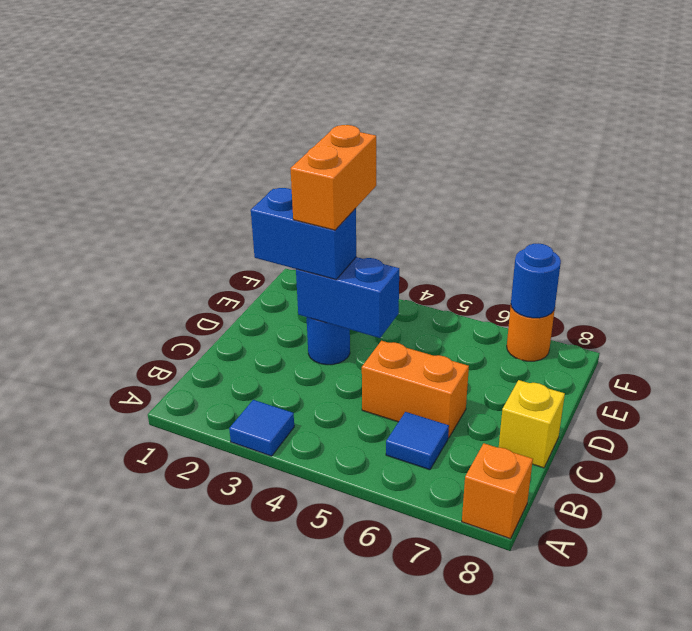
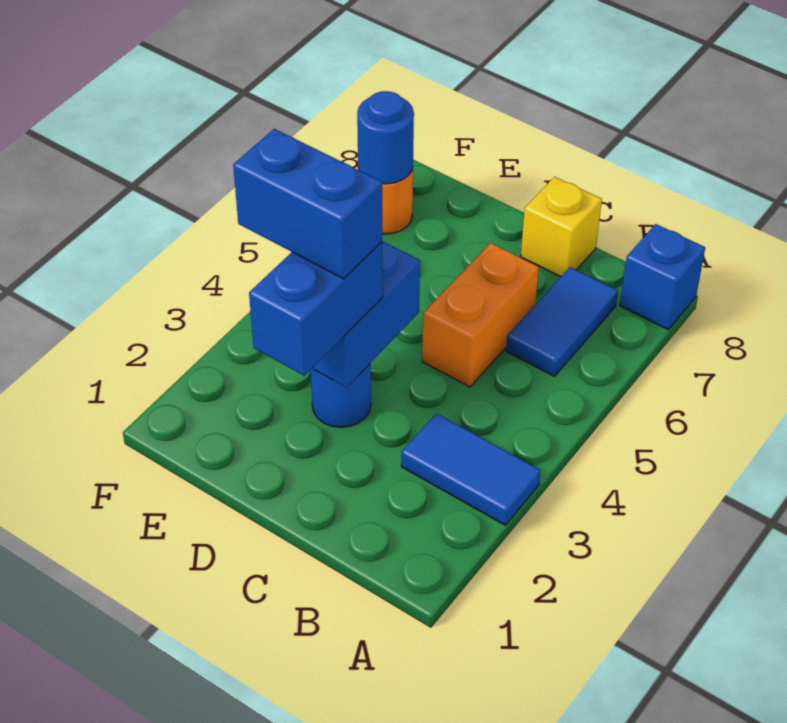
blue tile A3 level 1 -> blue tile A3:B3 level 1
orange brick A8 level 1 -> blue brick A8 level 1
blue tile B6 level 1 -> blue tile B6:B7 level 1
orange brick D3:E3 level 4 -> blue brick D3:E3 level 4

